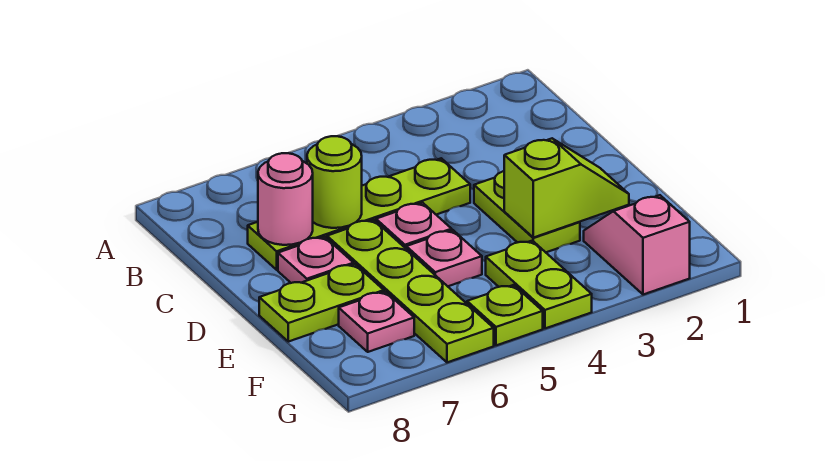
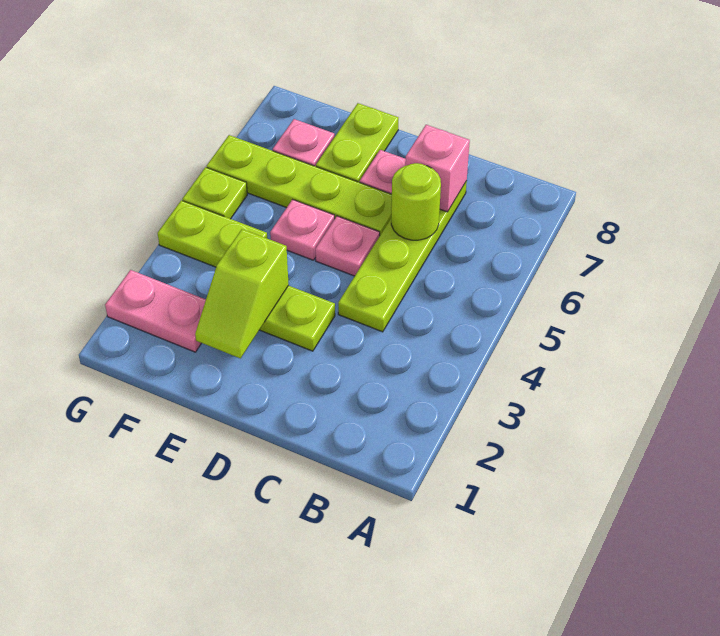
pink round brick C7 level 2 -> pink brick C7 level 2
pink slope F2:G2 level 1 top G -> pink plate F2:G2 level 1

